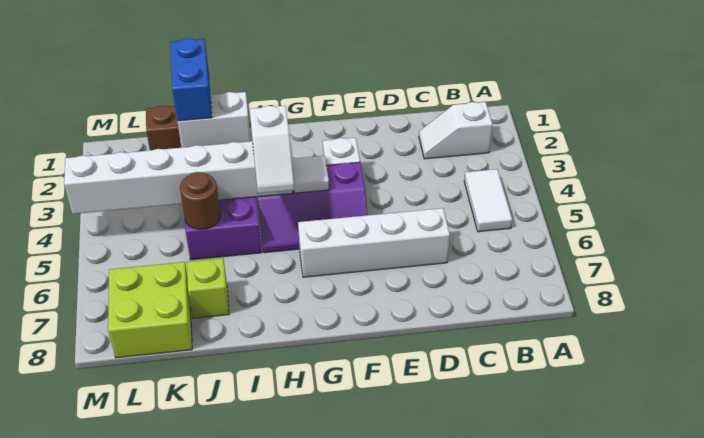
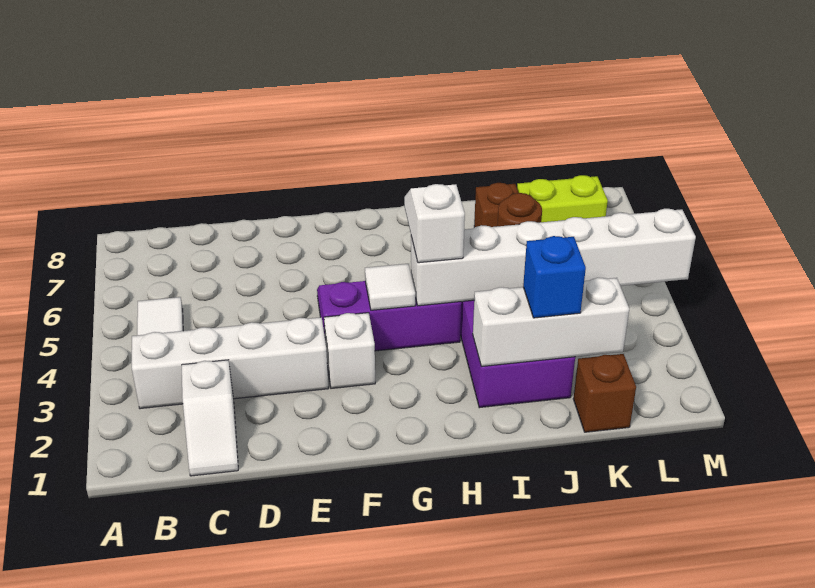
white slope B2:C2 level 1 top B -> white slope C1:C2 level 1 top 2
white brick D6:G6 level 1 -> white brick B3:E3 level 1
white brick I2:J2 level 2 -> white brick I2:K2 level 2
blue brick J1:J2 level 3 -> blue brick J2 level 3
lime brick J7 level 1 -> brown brick J7 level 1
lime brick K7:L8 level 1 -> lime brick K7:L7 level 1

